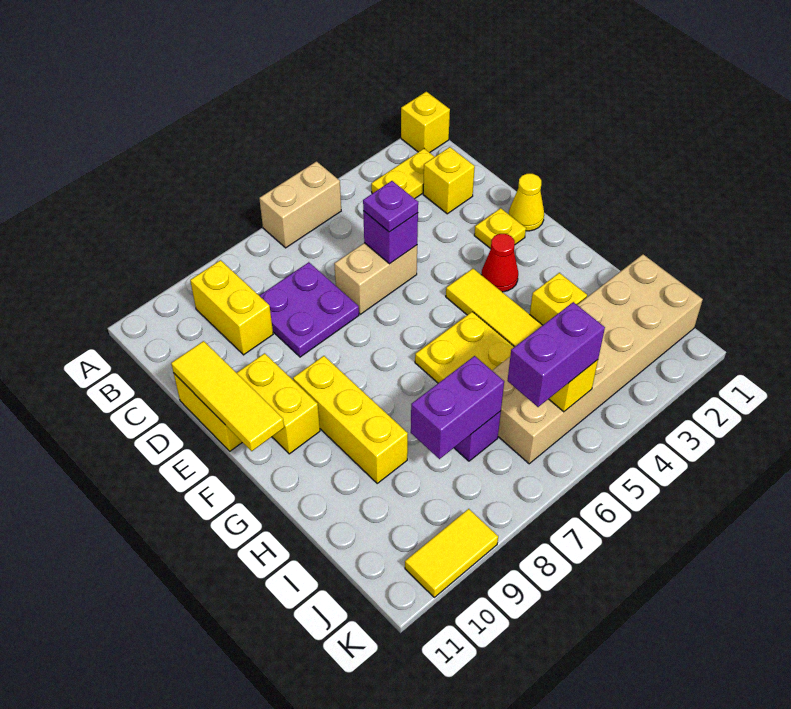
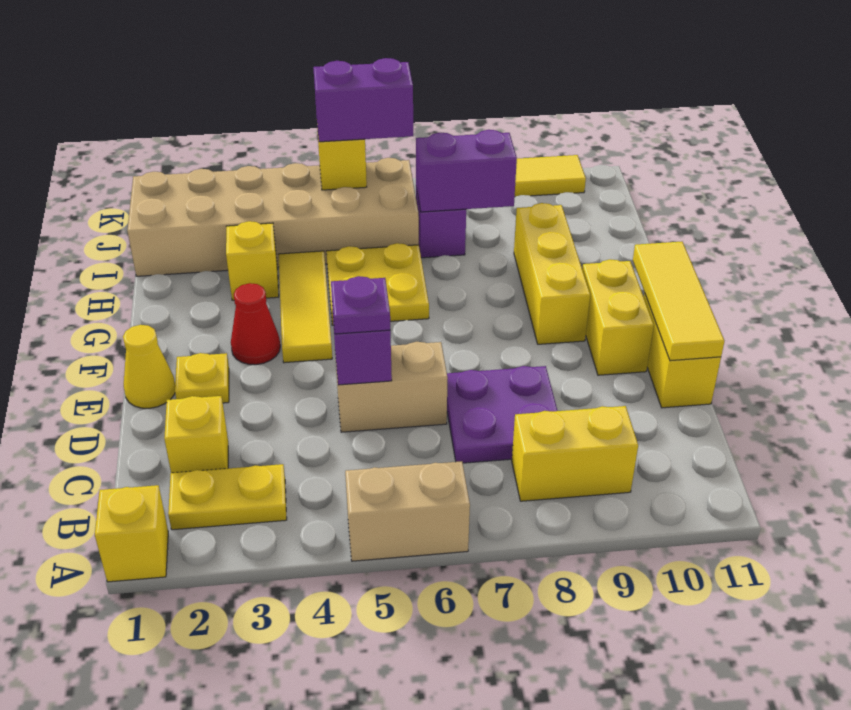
yellow brick B9:C9 level 1 -> yellow brick B8:B9 level 1

